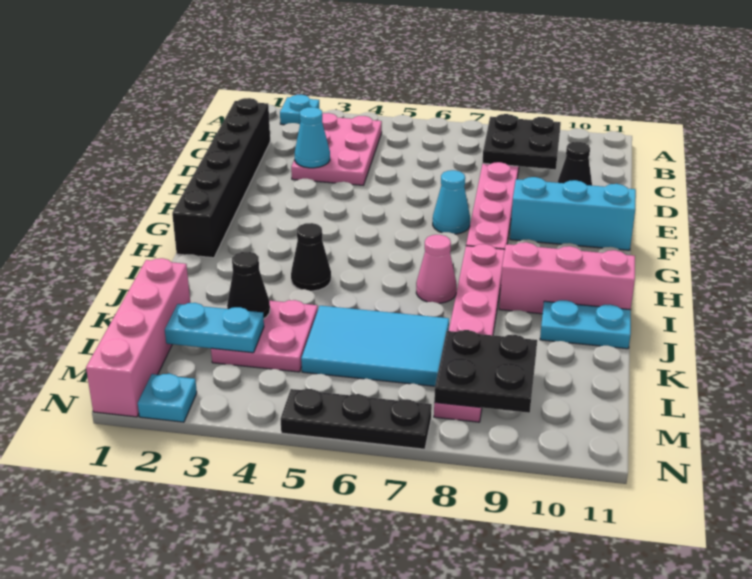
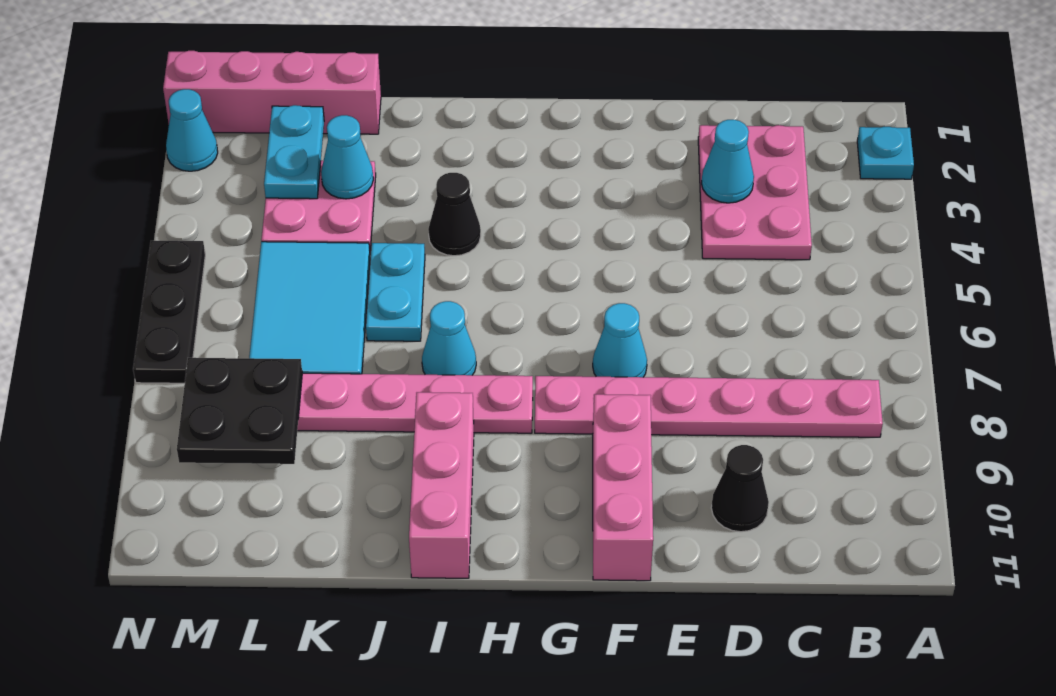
pink plate B3:D4 level 1 -> pink plate C2:D4 level 1
black plate B8:C9 level 2 -> none
black brick C1:H1 level 1 -> none
cyan brick F9:F11 level 1 -> pink brick F9:F11 level 1
pink cone I7 level 1 -> cyan cone I7 level 1
cyan plate J10:J11 level 1 -> cyan plate J5:J6 level 1
black cone K3 level 2 -> cyan cone K3 level 2
cyan plate N2 level 1 -> cyan cone N2 level 1

